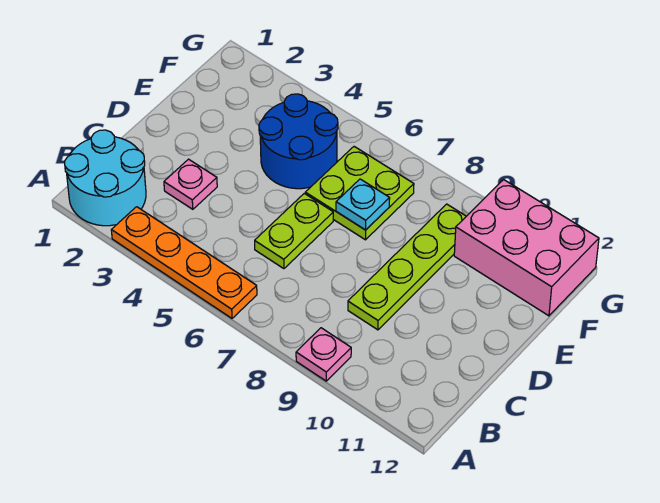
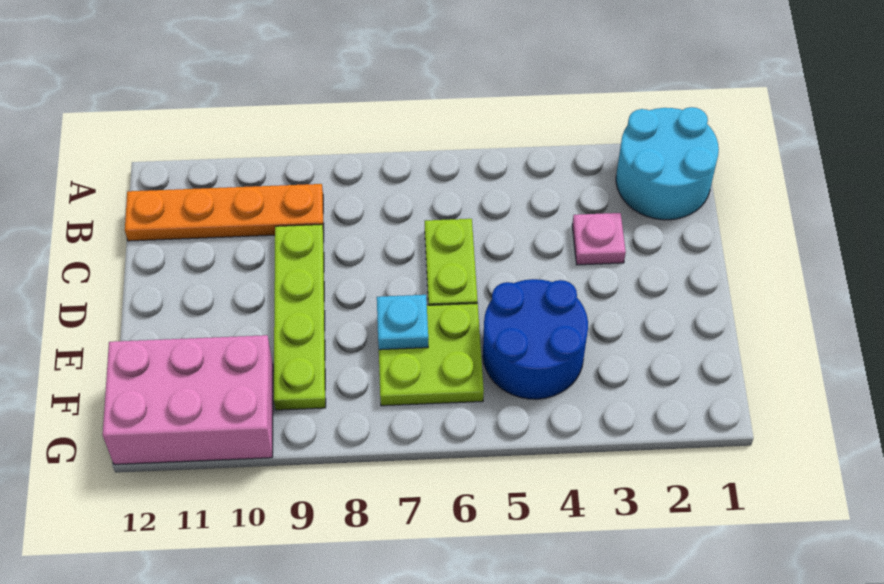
orange plate A3:A6 level 1 -> orange plate B9:B12 level 1
pink plate A9 level 1 -> none

